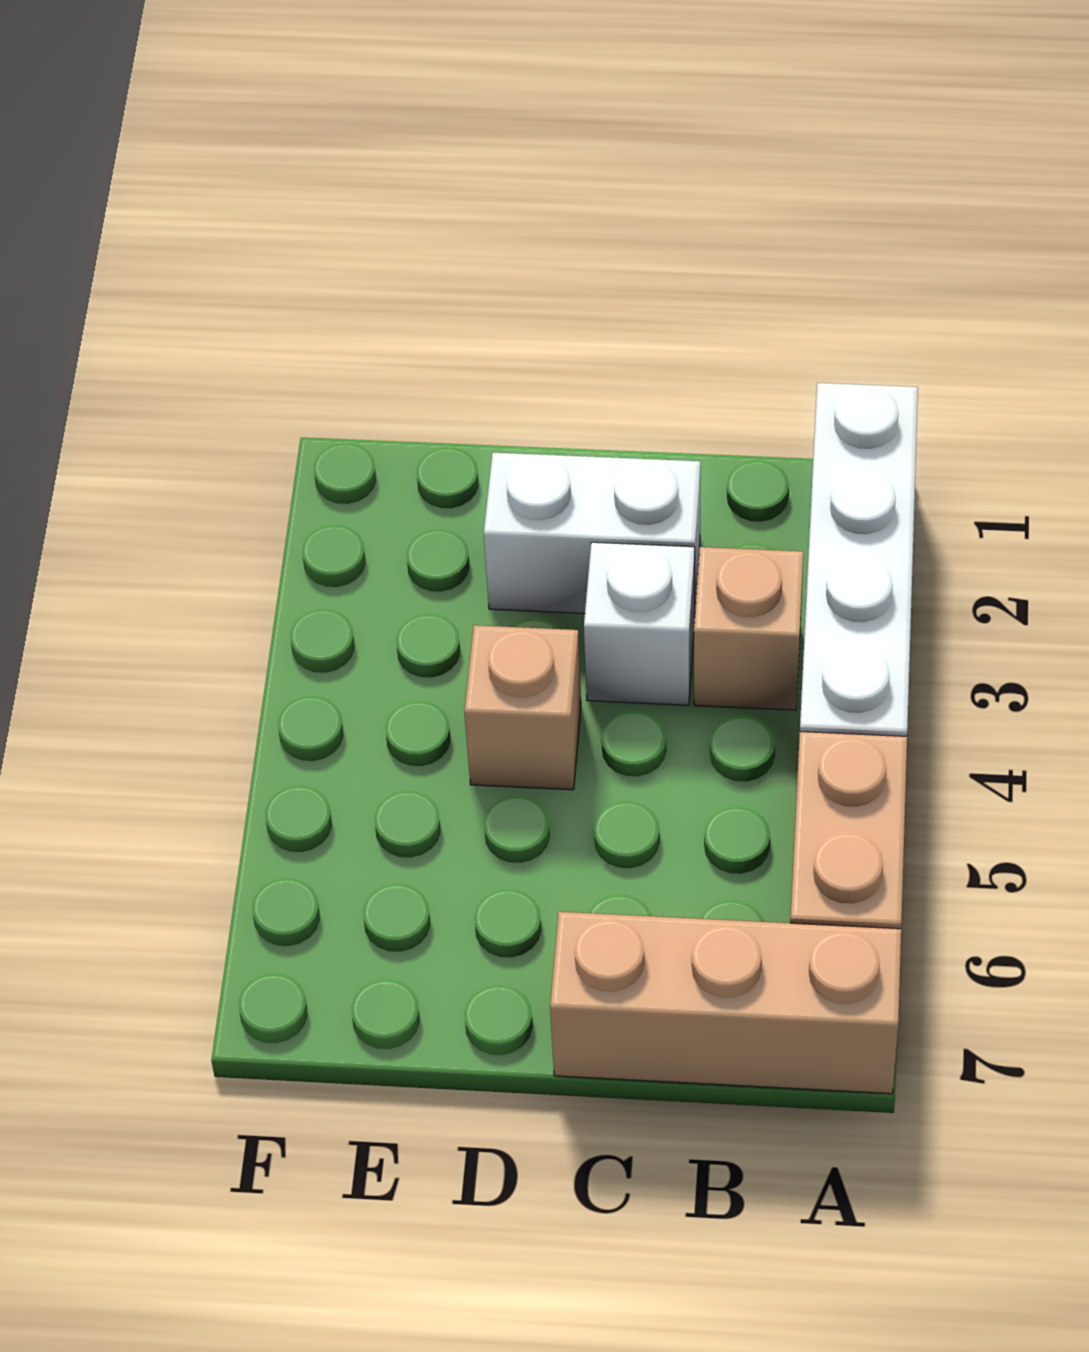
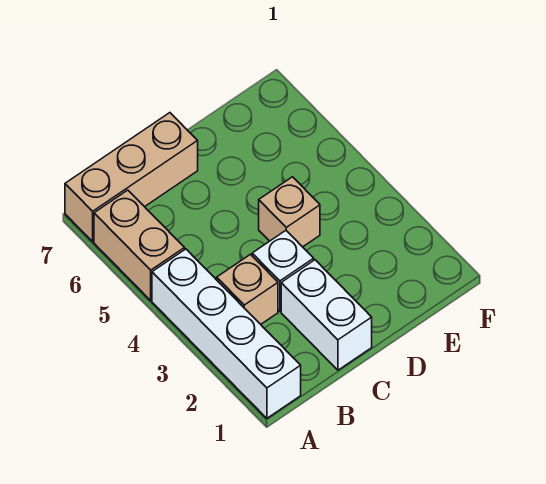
white brick C2:D2 level 1 -> white brick C1:C2 level 1

